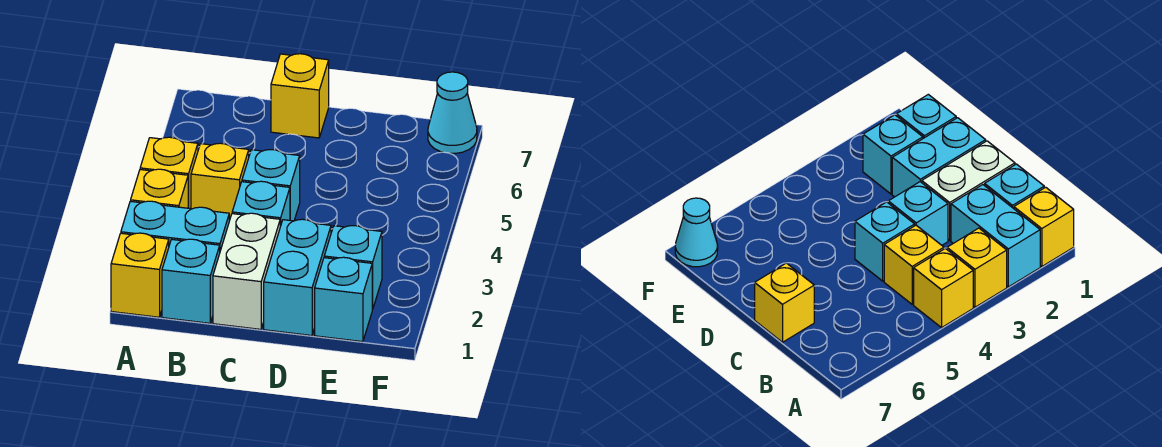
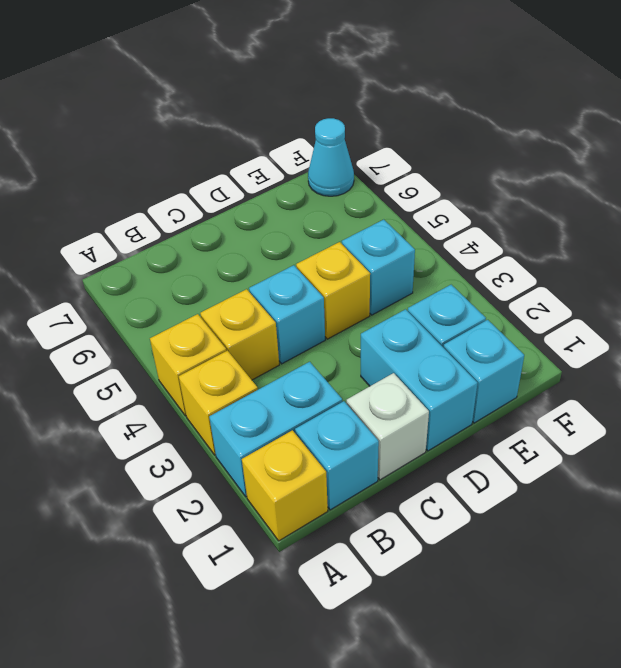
white brick C1:C2 level 1 -> white brick C1 level 1
cyan brick C3 level 1 -> cyan brick E4 level 1
yellow brick C7 level 1 -> yellow brick D4 level 1

